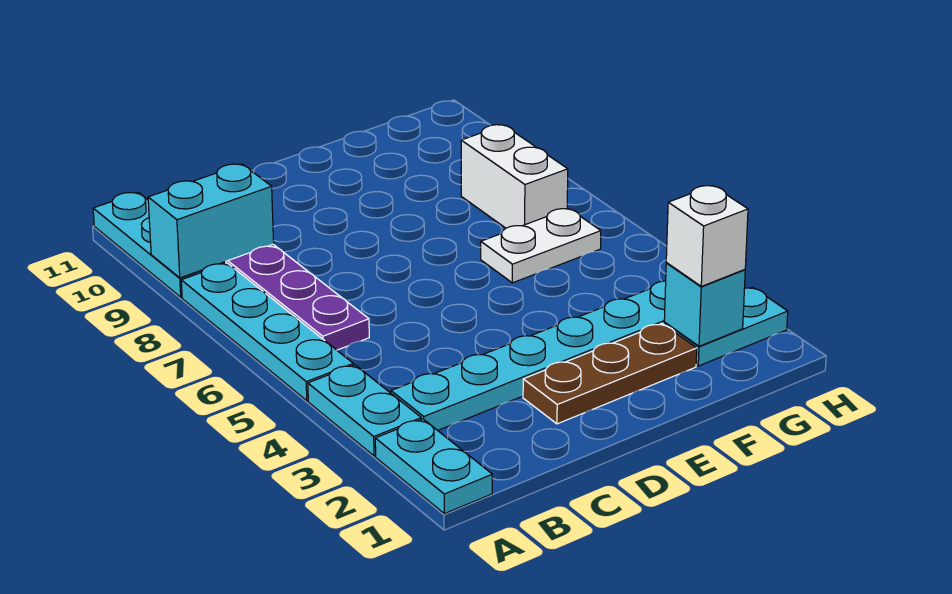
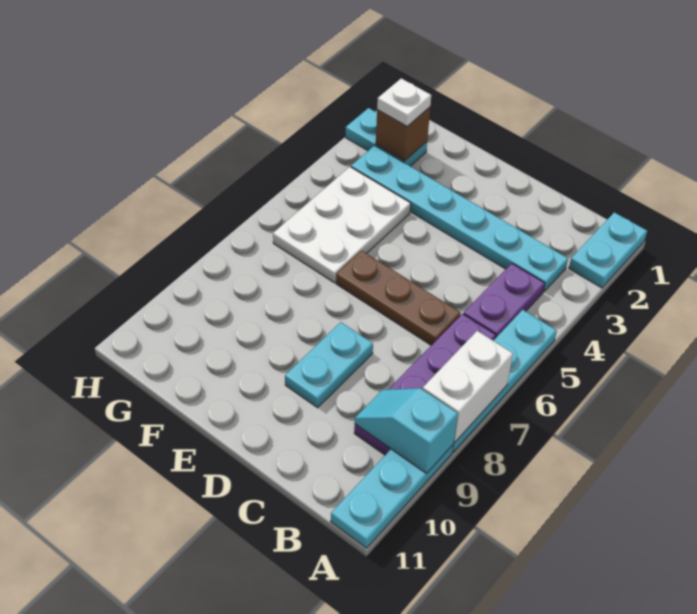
cyan plate A3:A4 level 1 -> cyan plate D8:D9 level 1
cyan brick A9:B9 level 2 -> cyan slope A9:B9 level 2 top A
none -> purple plate B4:B5 level 1
brown plate D2:F2 level 1 -> brown plate C6:E6 level 1
white plate F6:G6 level 1 -> white plate F4:G6 level 1
cyan brick G2 level 2 -> brown brick G2 level 2
white brick G2 level 3 -> white plate G2 level 3
white brick G7:G8 level 1 -> white brick A7:A8 level 2

